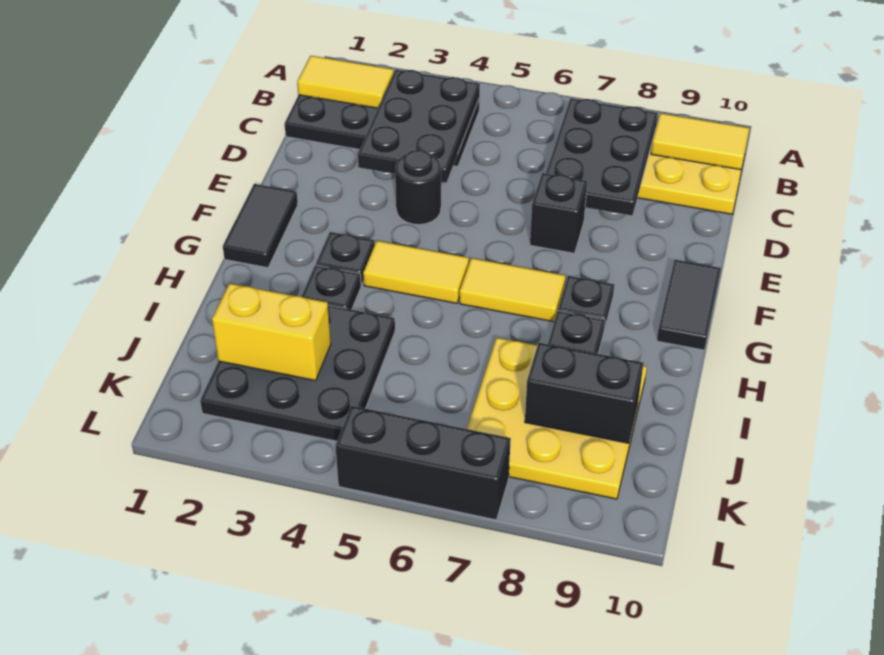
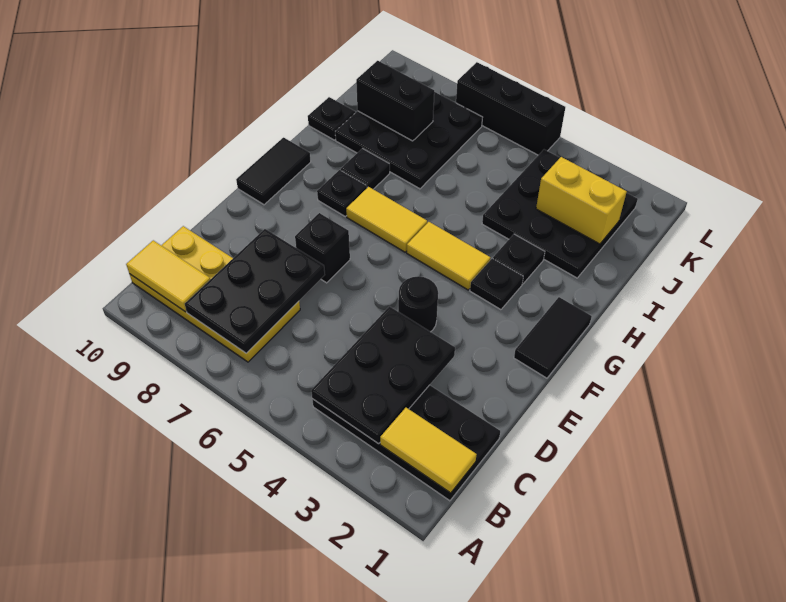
yellow plate I7:K9 level 1 -> black plate I7:K9 level 1
none -> black plate I10 level 1

